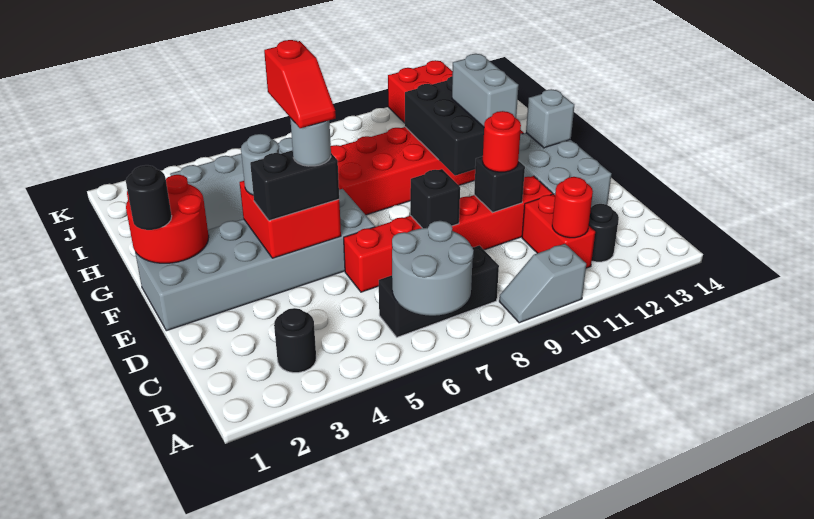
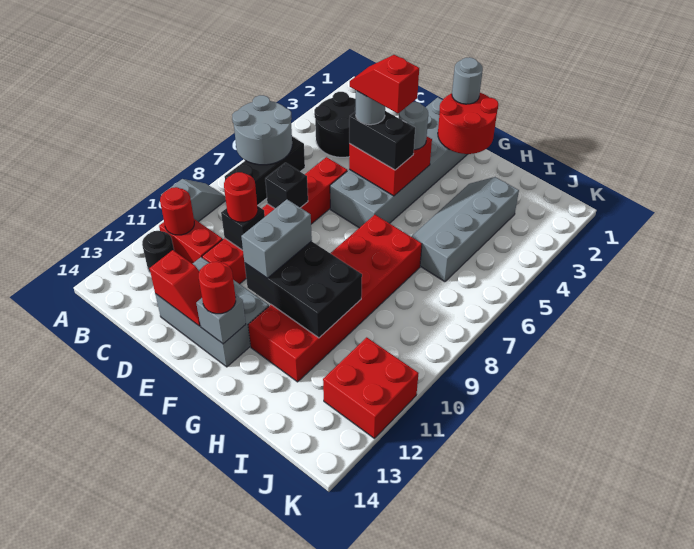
black round brick B3 level 1 -> black round brick B3:C4 level 1
none -> red slope D13:E13 level 2 top D
black brick E4:E5 level 3 -> black brick E5:F5 level 3
black round brick F1 level 3 -> grey round brick F1 level 3
grey brick F11:G11 level 3 -> grey brick F10:F11 level 3
none -> red round brick F13 level 3

